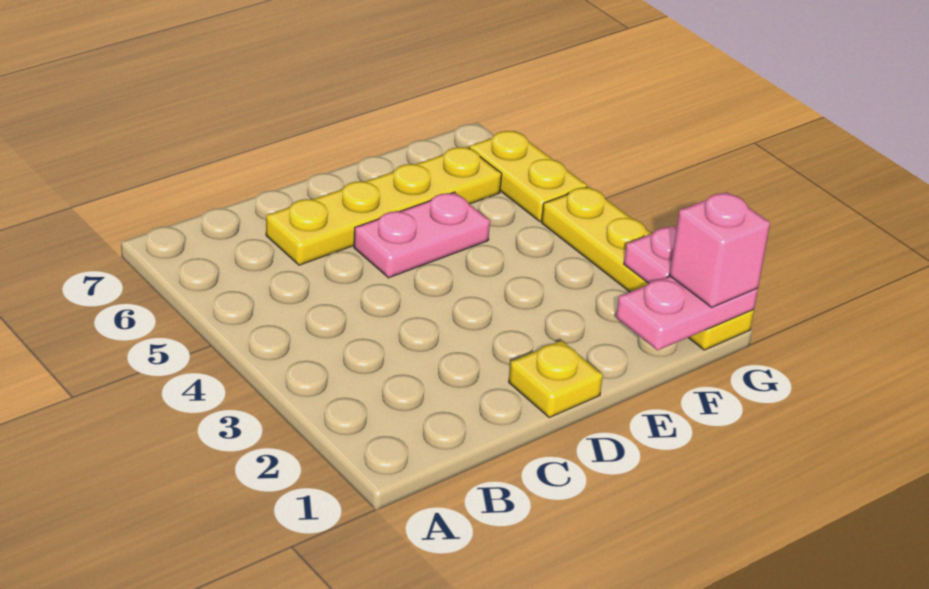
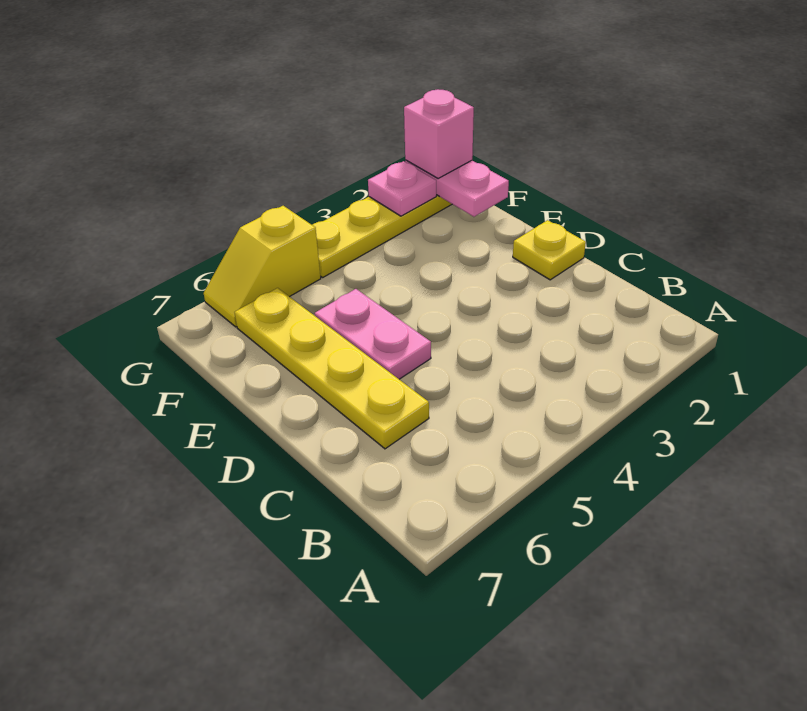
yellow plate G5:G6 level 1 -> yellow slope G5:G6 level 1 top 5

